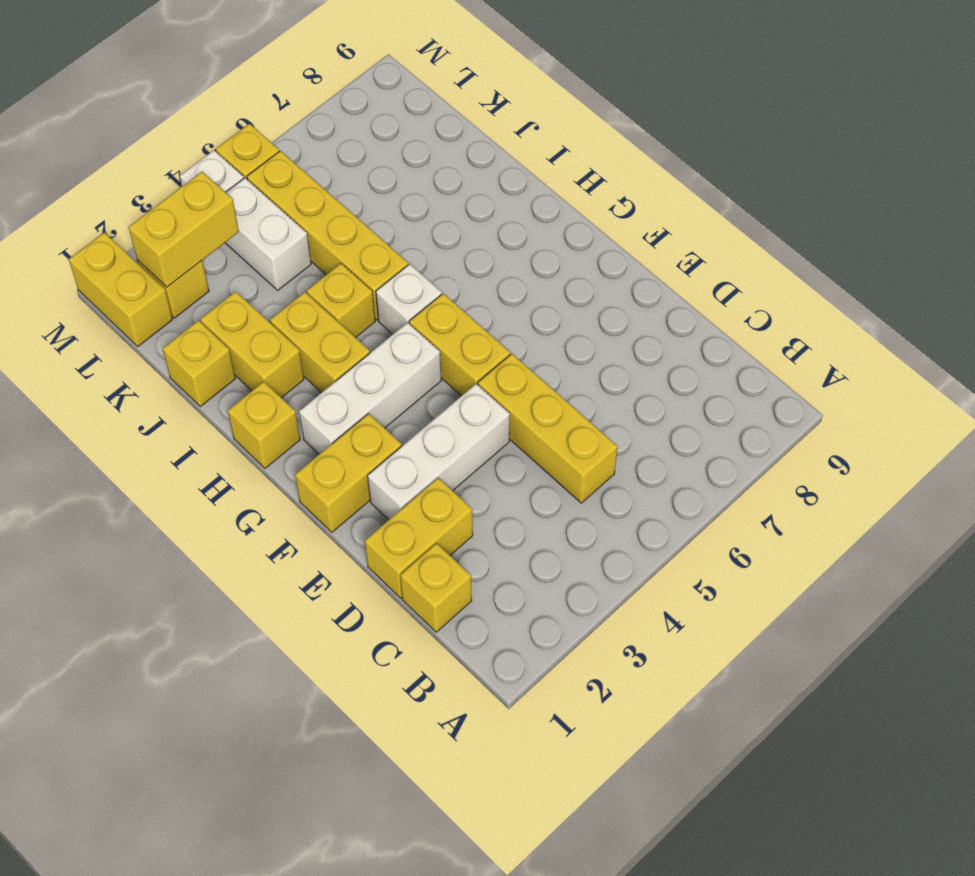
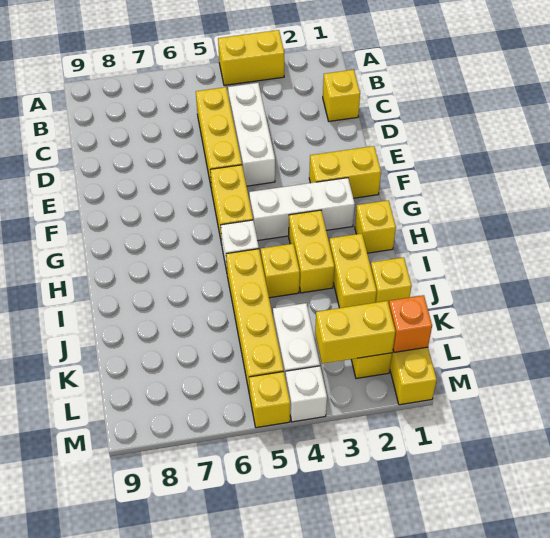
yellow brick D1:D2 level 1 -> yellow brick A3:A4 level 1
white brick E2:E4 level 1 -> white brick C4:E4 level 1
none -> orange brick L1 level 2

